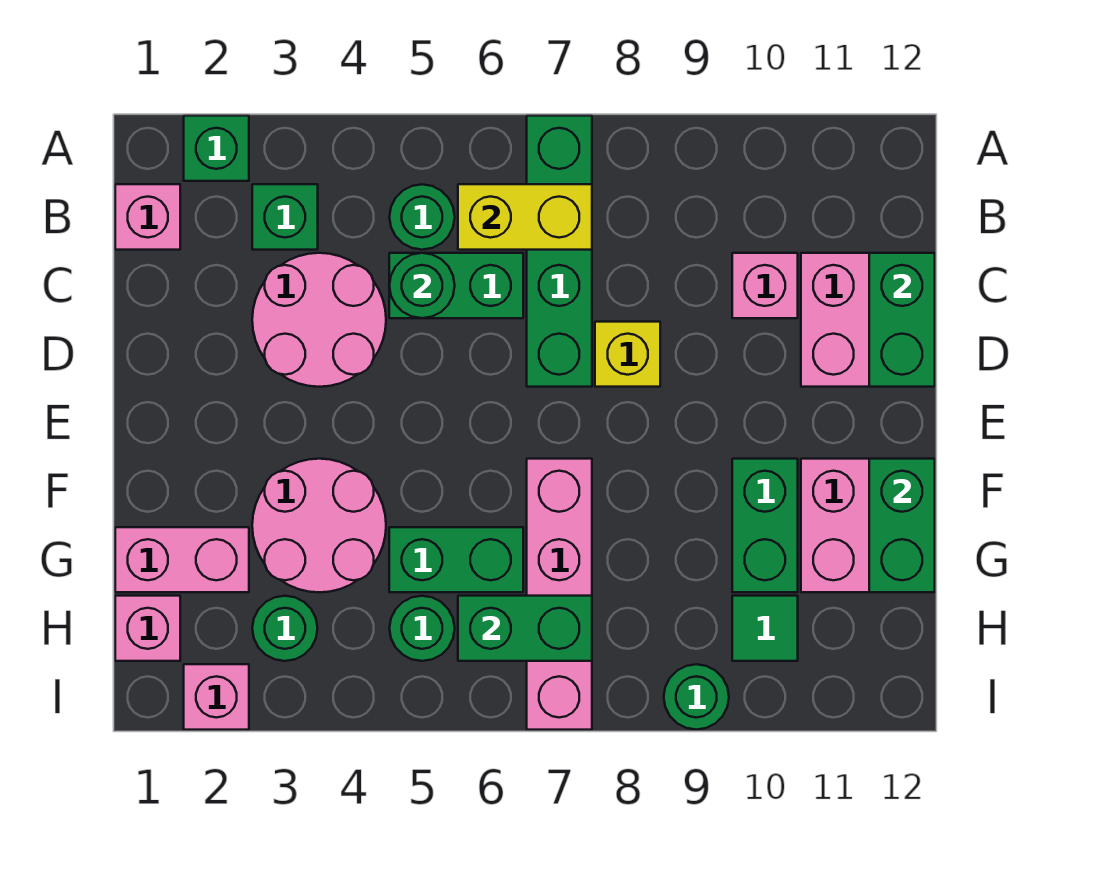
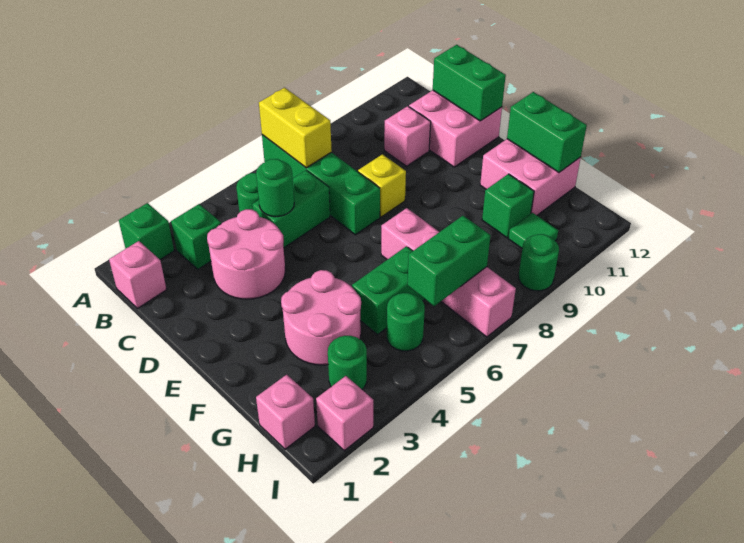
yellow brick B6:B7 level 2 -> yellow brick A7:B7 level 2
green brick F10:G10 level 1 -> green brick G10 level 1
pink brick G1:G2 level 1 -> none

